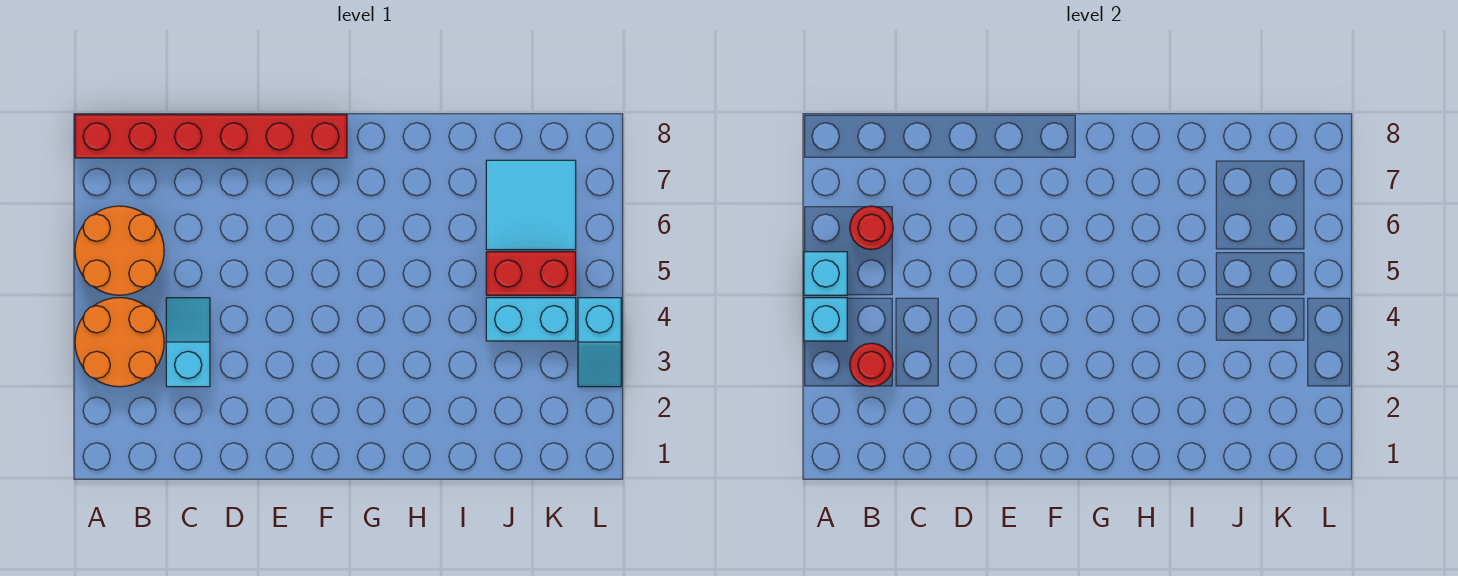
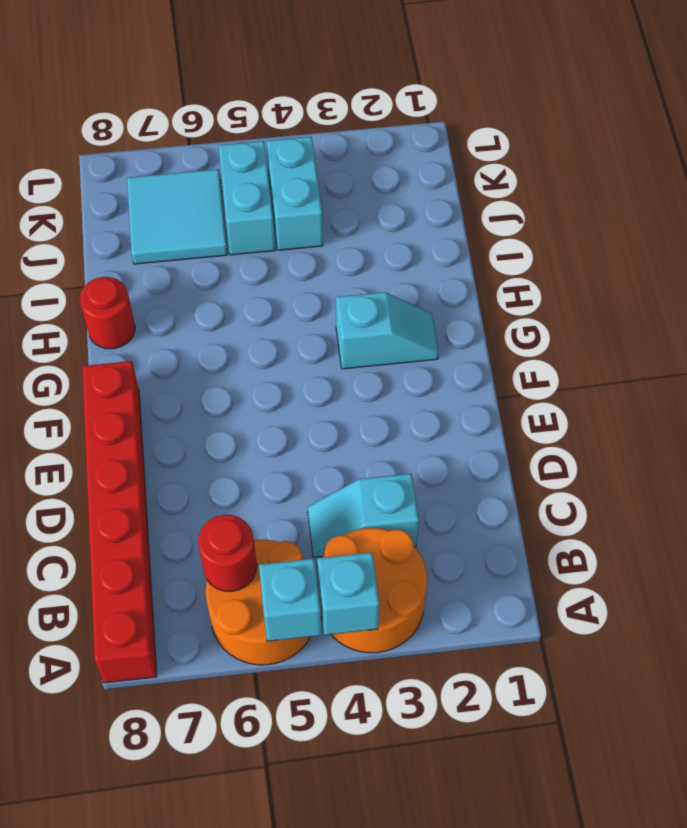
red round brick B3 level 2 -> red round brick H8 level 1
red brick J5:K5 level 1 -> cyan brick J5:K5 level 1
cyan slope L3:L4 level 1 top 4 -> cyan slope G2:G3 level 1 top 3

